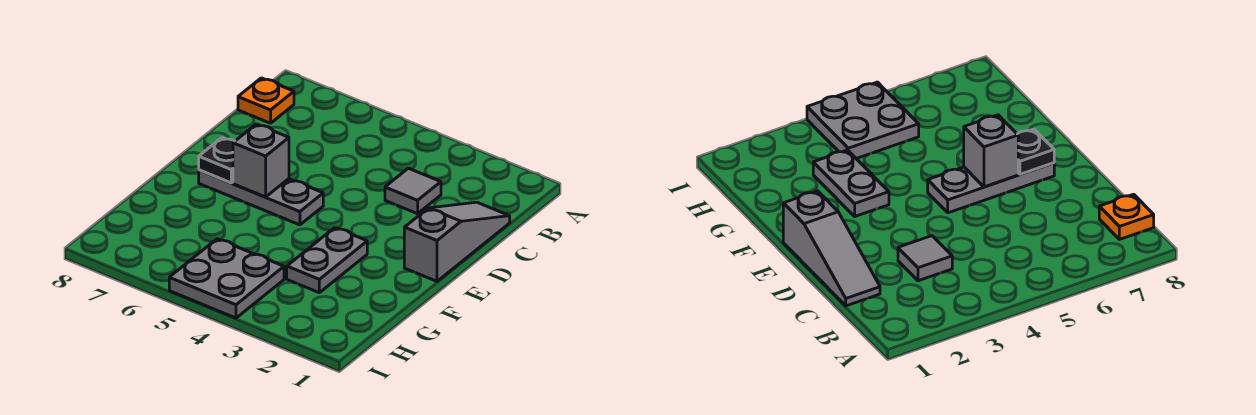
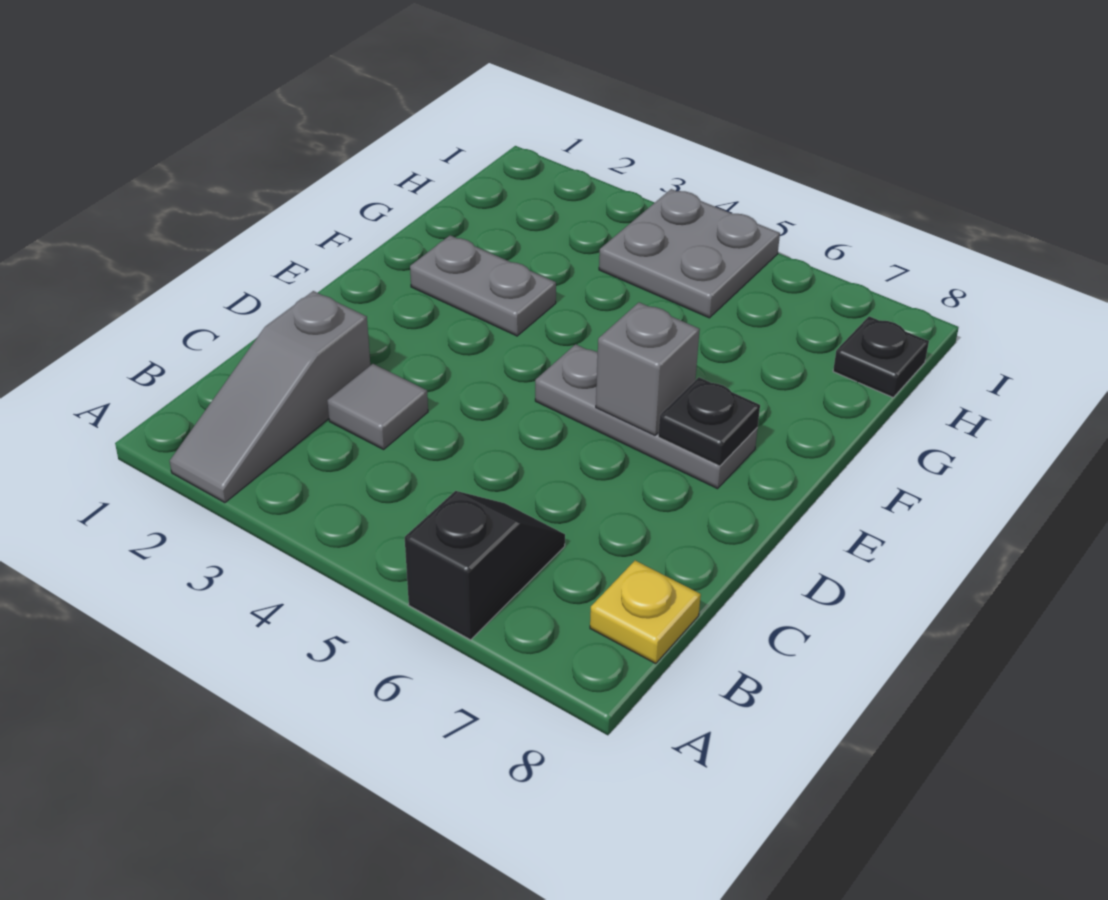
none -> black slope A6:B6 level 1 top A
orange plate B8 level 1 -> yellow plate B8 level 1
grey slope C1:E1 level 1 top E -> grey slope A2:C2 level 1 top C
grey plate F3:G3 level 1 -> grey plate F2:F3 level 1
none -> black plate H8 level 1

